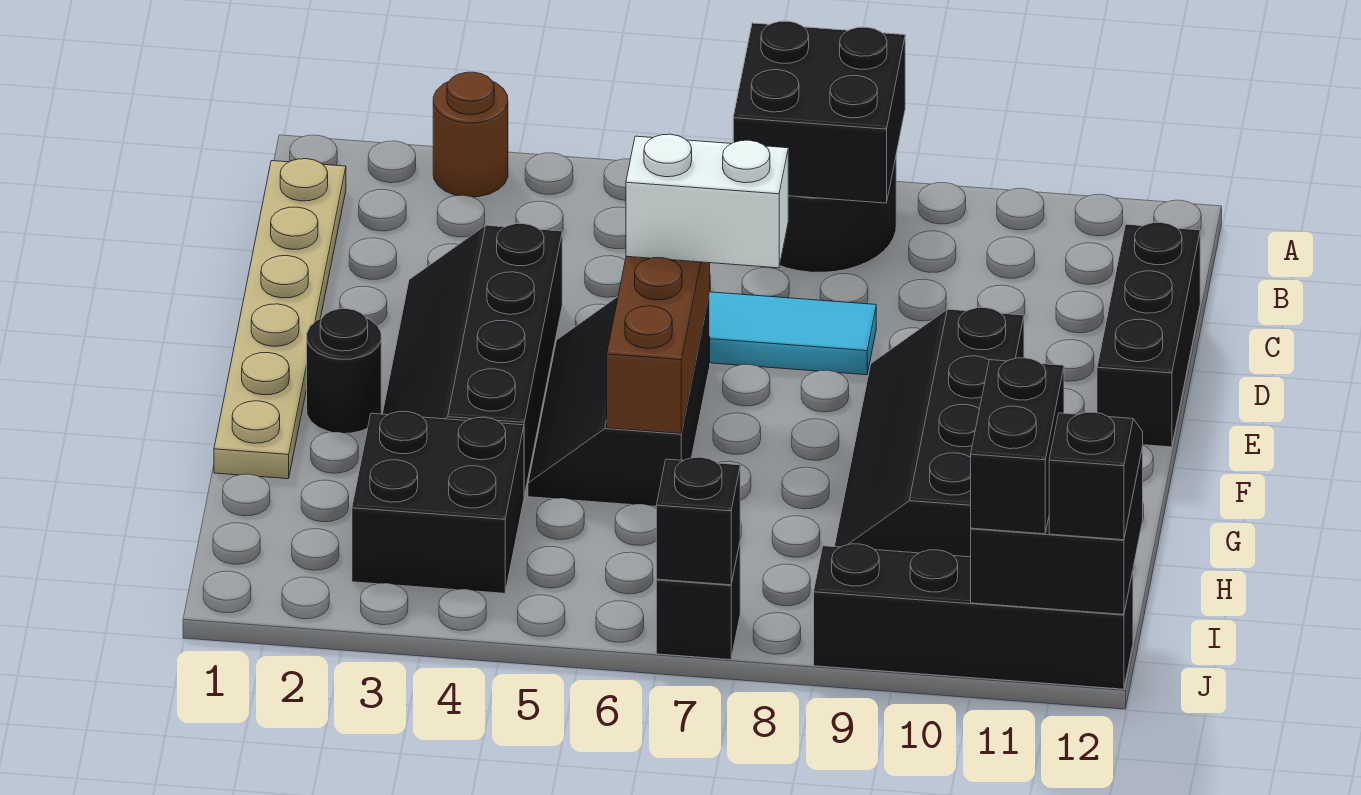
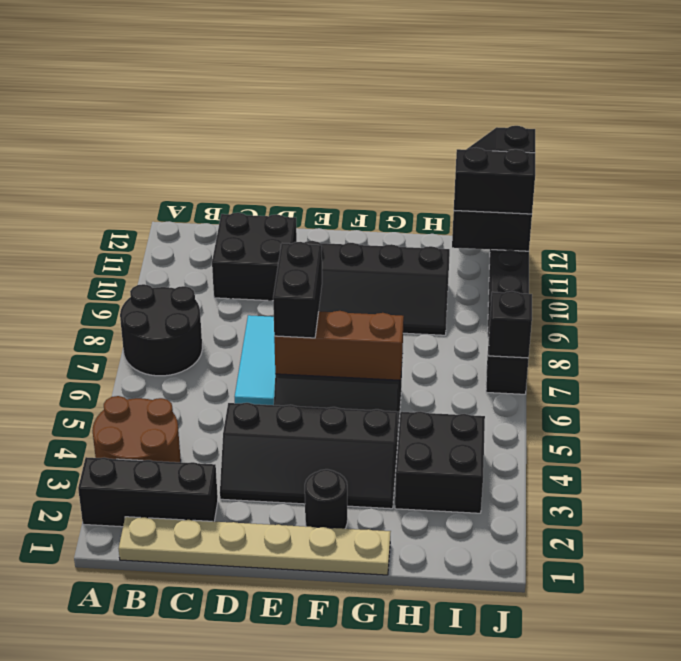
brown round brick A3 level 1 -> brown round brick A3:B4 level 1
black brick A7:B8 level 2 -> black brick C10:D11 level 1
black brick C12:E12 level 1 -> black brick A2:C2 level 1
white brick E6:E7 level 3 -> black brick E6:E7 level 3

